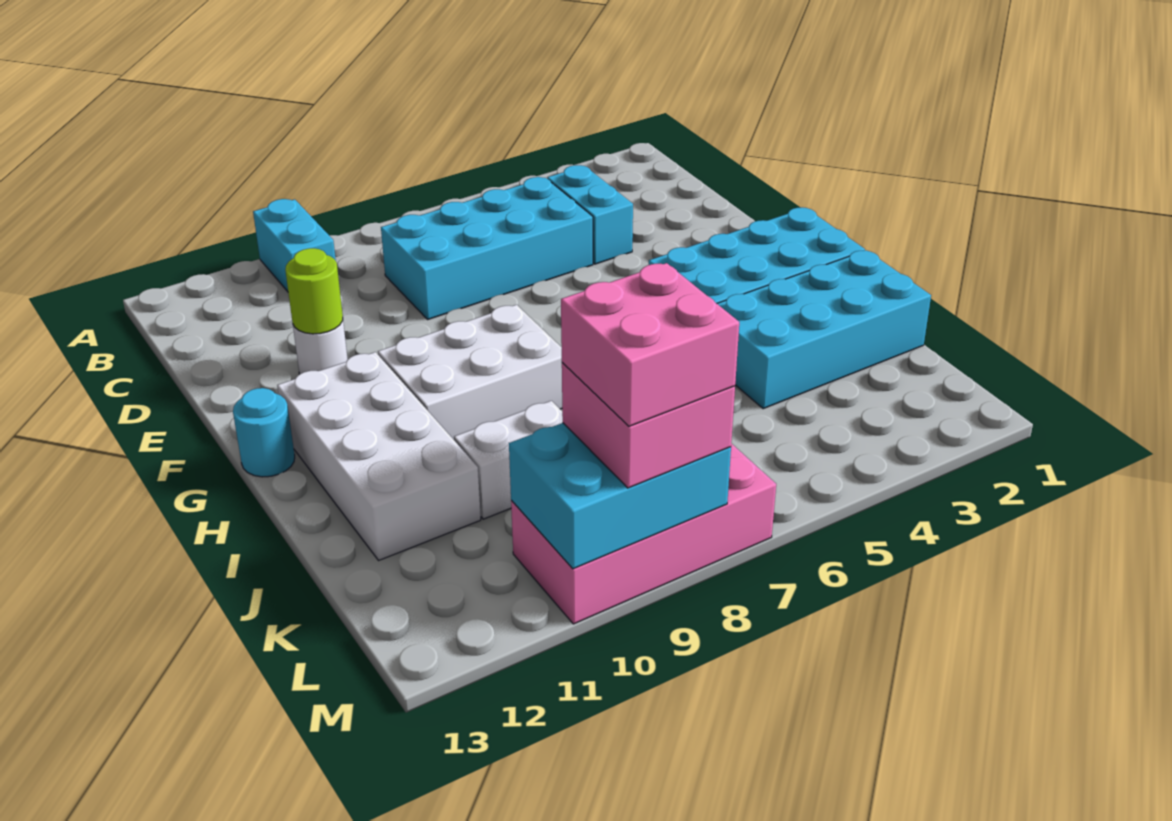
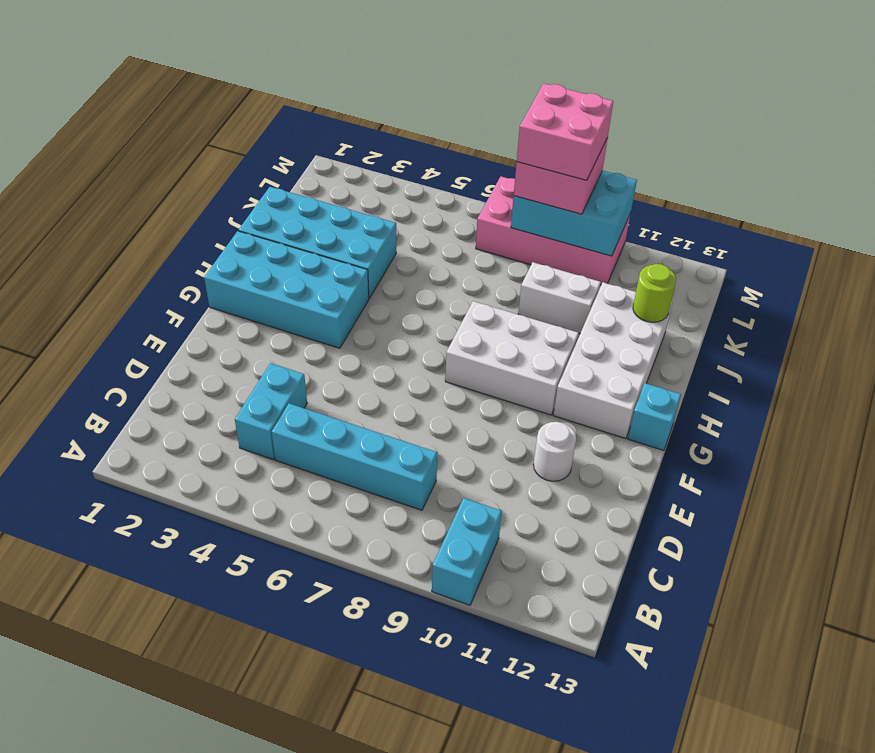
cyan brick C5:D8 level 1 -> cyan brick C5:C8 level 1
lime round brick E11 level 2 -> lime round brick J12 level 2
cyan round brick G13 level 1 -> cyan brick G13 level 1

